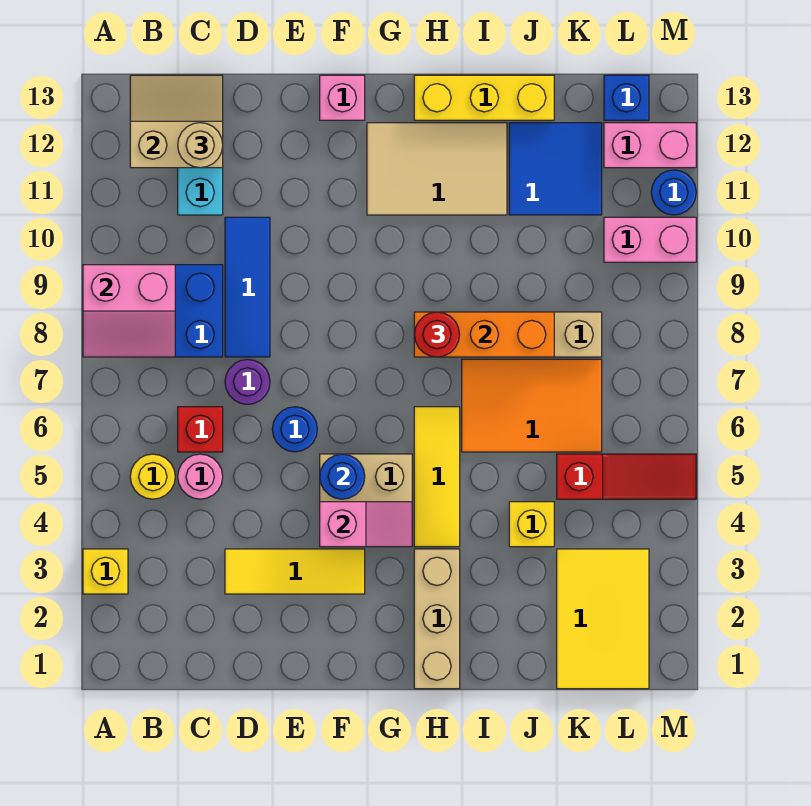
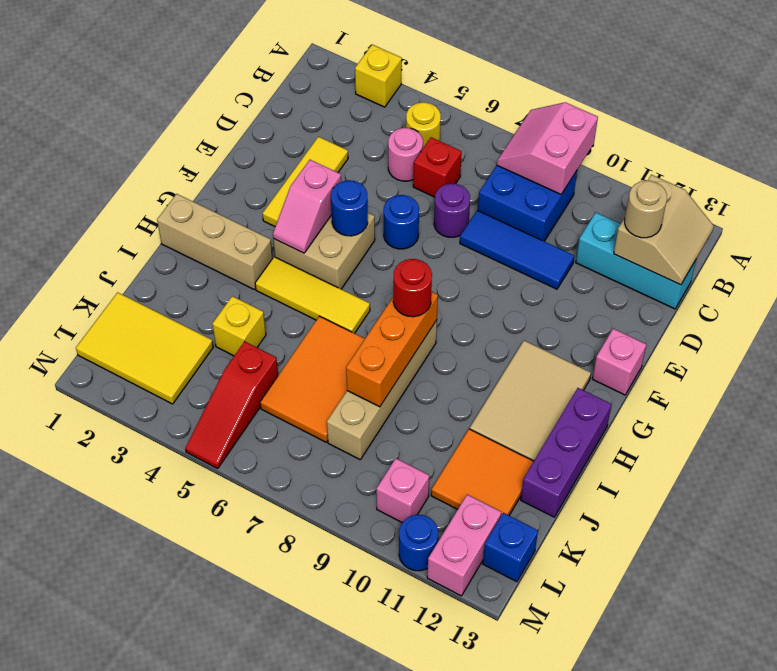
yellow brick H13:J13 level 1 -> purple brick H13:J13 level 1
blue tile J11:K12 level 1 -> orange tile J11:K12 level 1
pink brick L10:M10 level 1 -> pink brick L10 level 1

